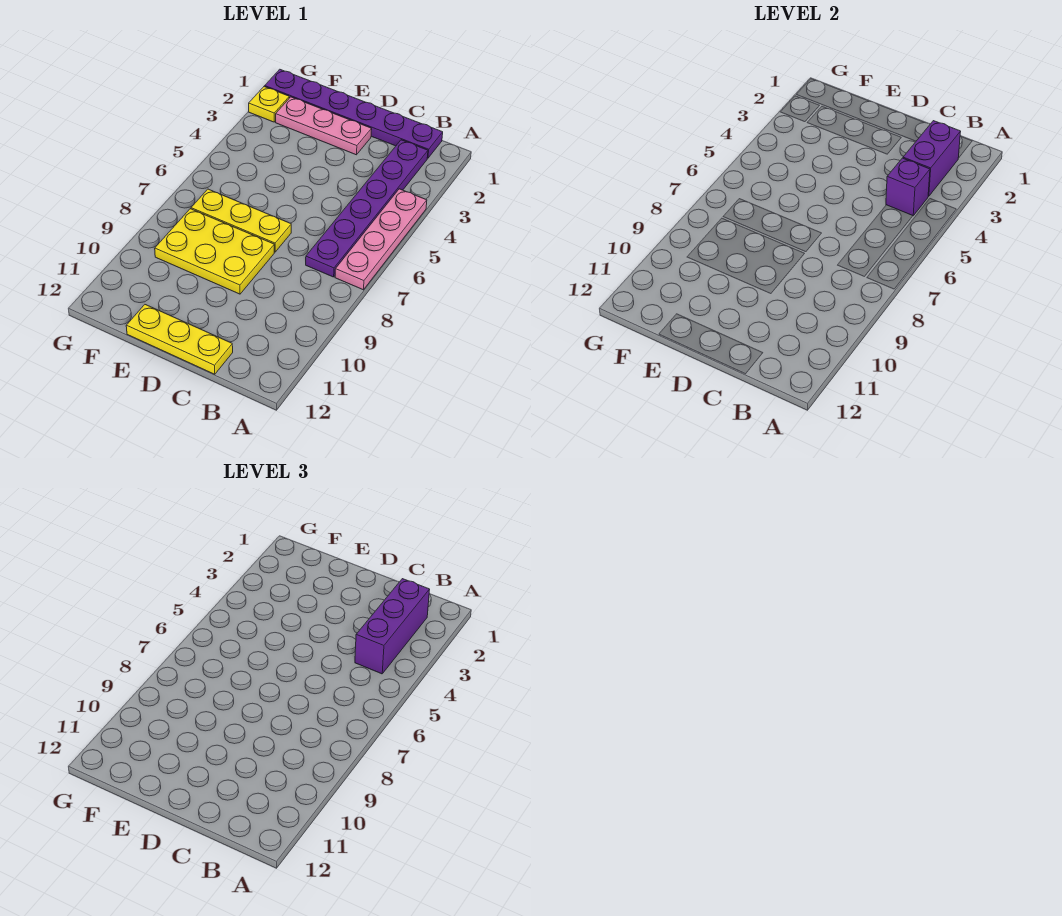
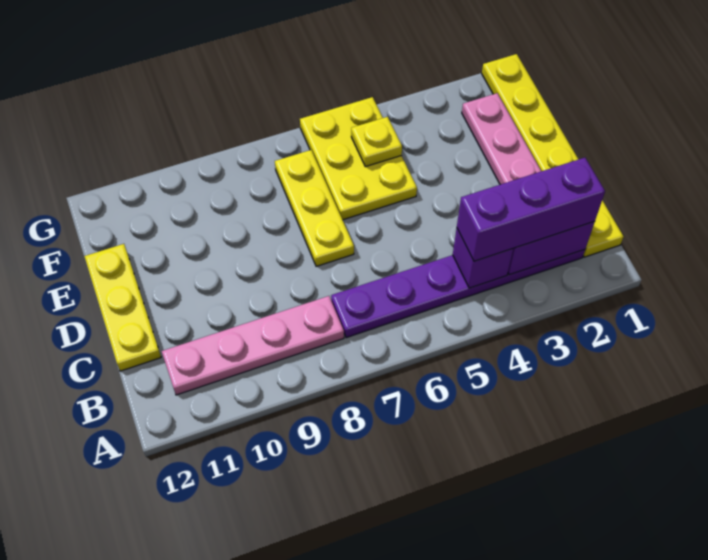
pink plate A4:A7 level 1 -> pink plate B8:B11 level 1
purple plate B1:G1 level 1 -> yellow plate B1:G1 level 1
yellow plate D8:F9 level 1 -> yellow plate E5:G6 level 1
yellow plate G2 level 1 -> yellow plate F5 level 2

